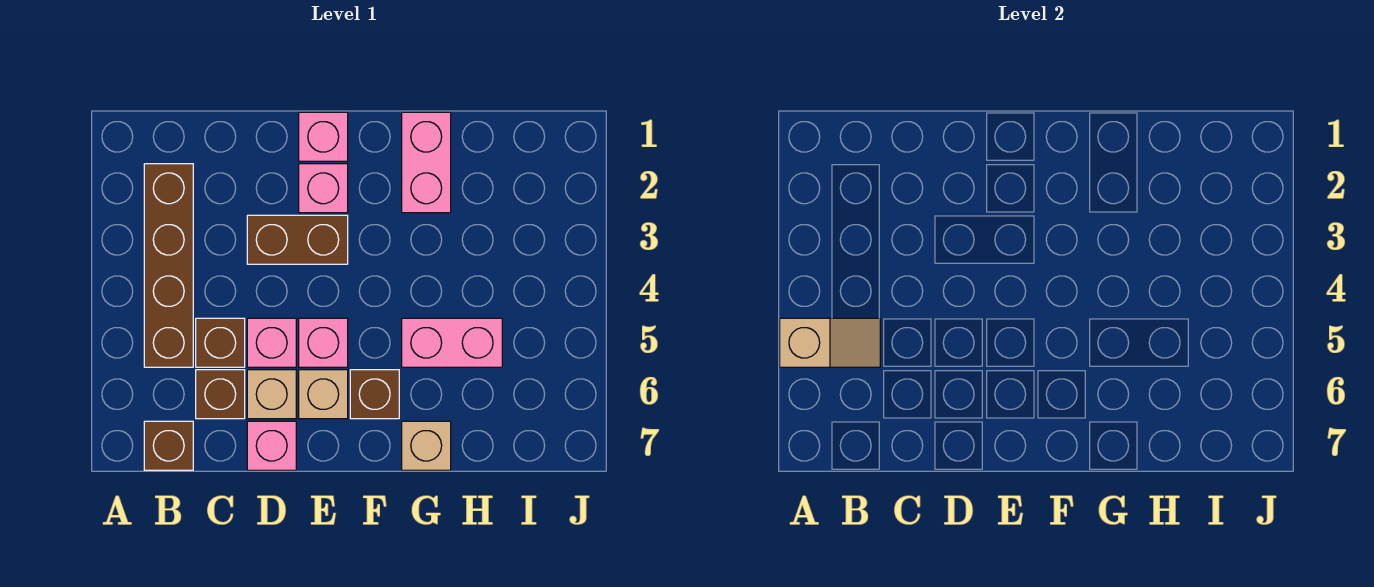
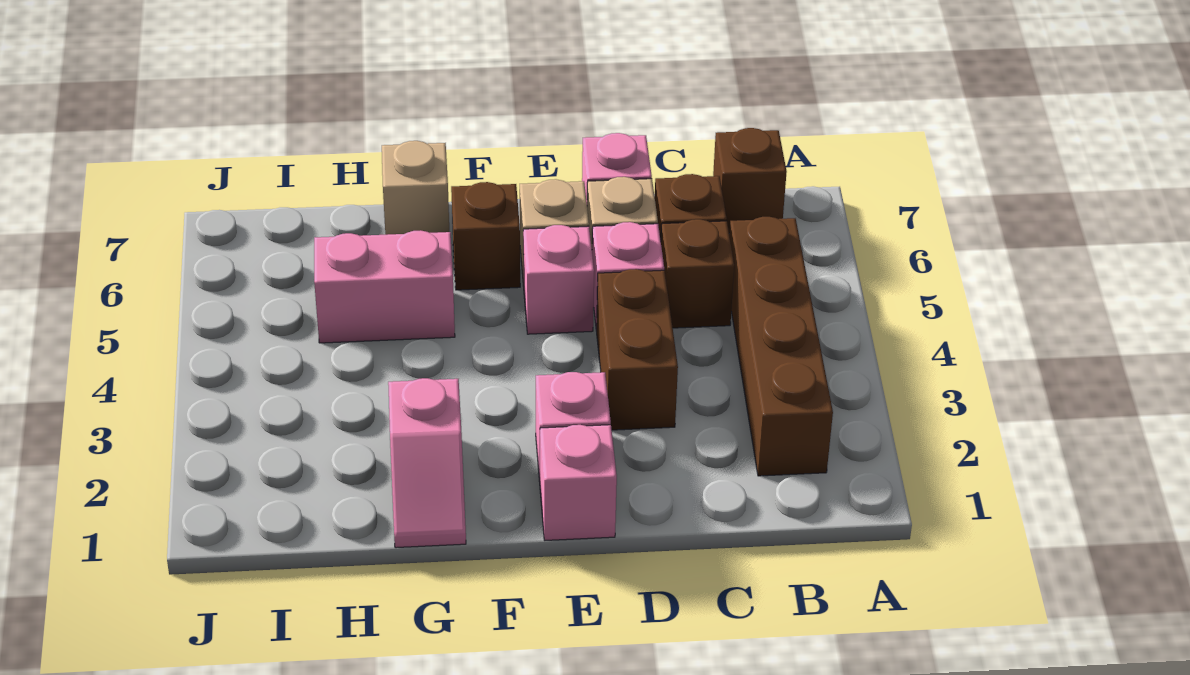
tan slope A5:B5 level 2 top A -> none
brown brick D3:E3 level 1 -> brown brick D3:D4 level 1
pink brick G1:G2 level 1 -> pink slope G1:G2 level 1 top 2

